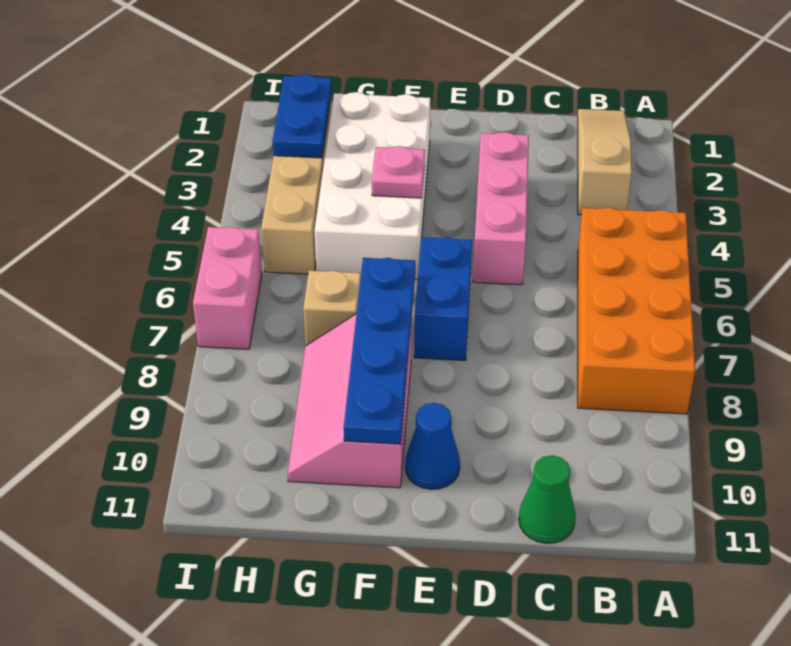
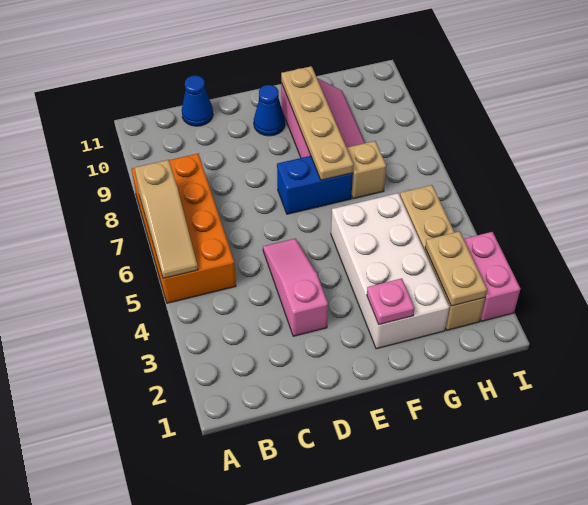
tan slope B1:B3 level 1 top 3 -> tan slope A5:A7 level 2 top 7
green cone C11 level 1 -> blue cone C11 level 1
pink brick D3:D5 level 1 -> pink slope D3:D5 level 1 top 3
blue brick E6:E7 level 1 -> blue brick E7:F7 level 1
pink plate F4 level 2 -> pink plate F2 level 2
blue plate F7:F10 level 2 -> tan plate F7:F10 level 2
blue plate H2:H3 level 2 -> tan plate H2:H3 level 2
pink brick I6:I7 level 1 -> pink brick I2:I3 level 1

